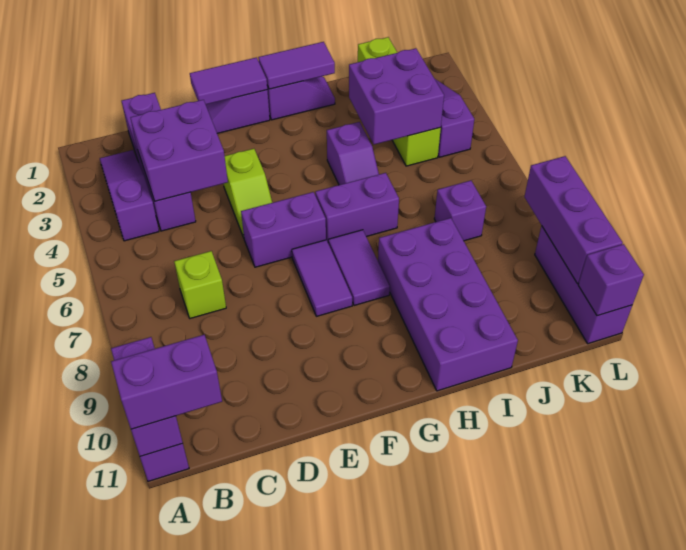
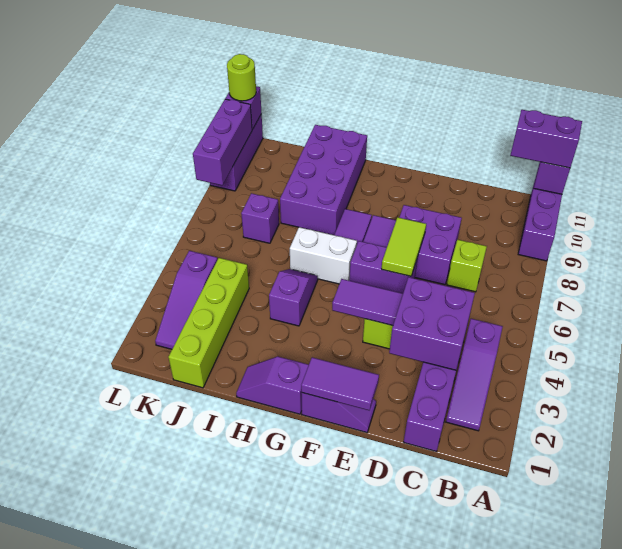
none -> lime tile E6:E7 level 2
purple tile G1:H1 level 2 -> purple tile E4:F4 level 2
purple brick G6:H6 level 1 -> white brick G6:H6 level 1
purple brick I3:J4 level 2 -> purple brick D7:E8 level 1
none -> lime round brick L11 level 3

